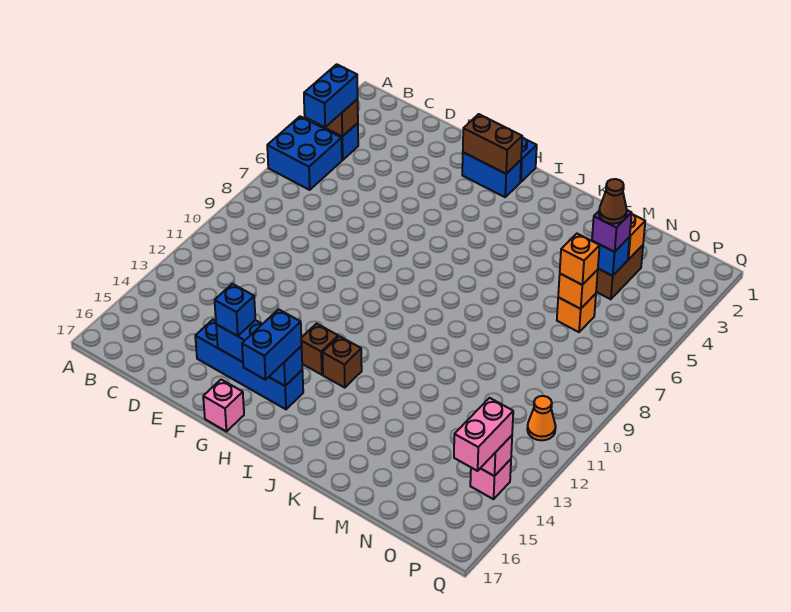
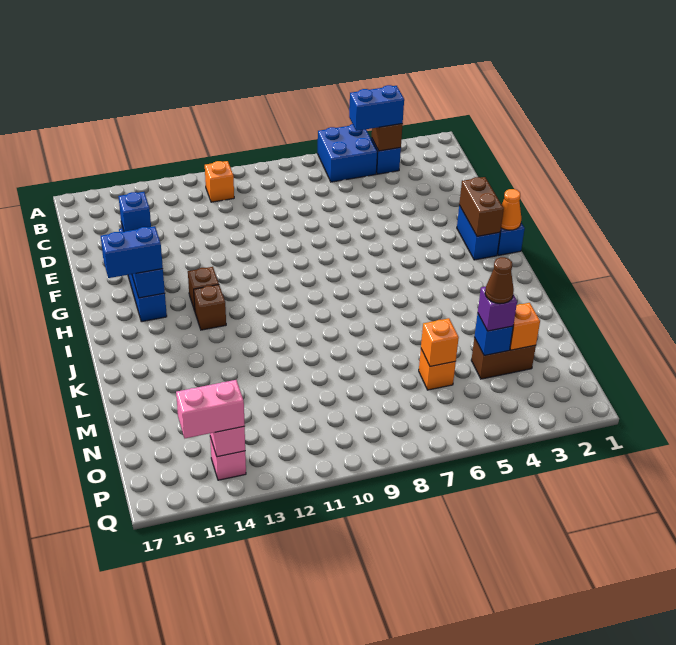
pink brick G17 level 1 -> none
orange brick N6 level 3 -> orange brick B11 level 1
orange cone P11 level 1 -> orange cone H1 level 2

